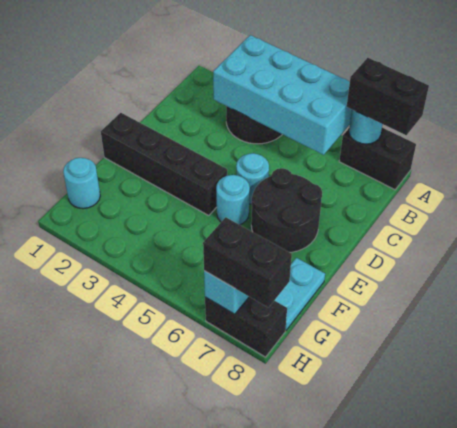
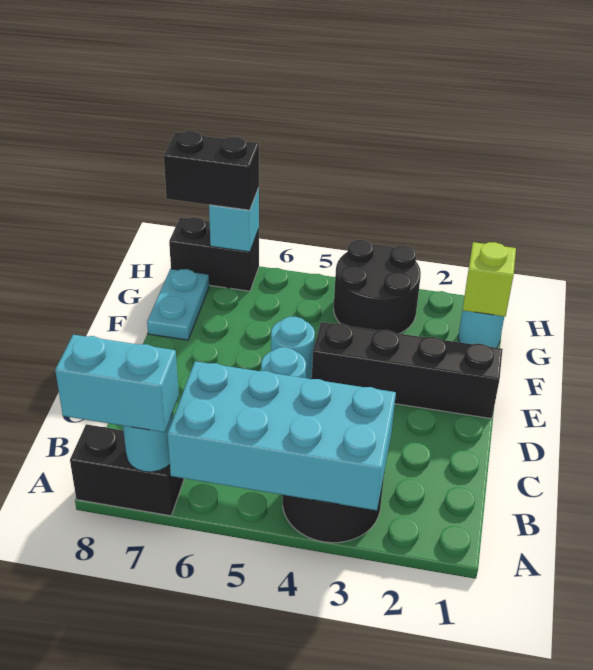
black brick A7:A8 level 3 -> cyan brick A7:A8 level 3
black round brick D6:E7 level 1 -> black round brick G3:H4 level 1
none -> lime brick G1 level 2

